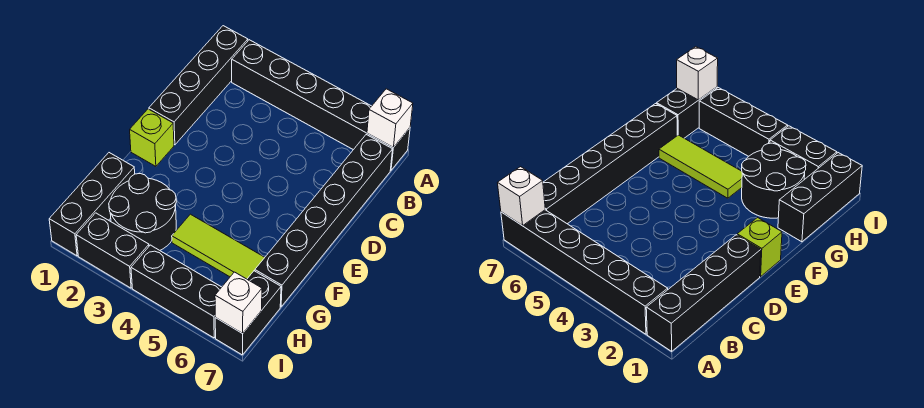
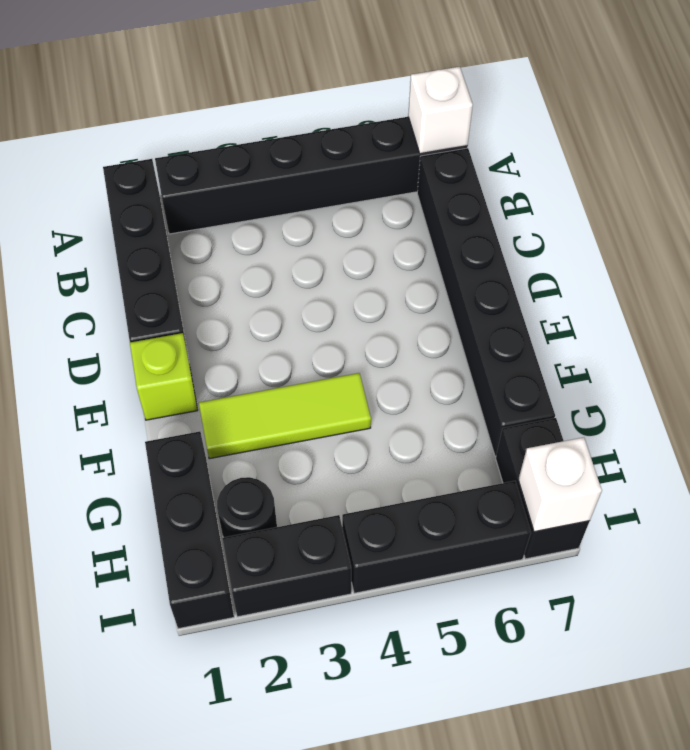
black round brick G2:H3 level 1 -> black round brick H2 level 1
lime tile G4:G6 level 1 -> lime tile F2:F4 level 1

